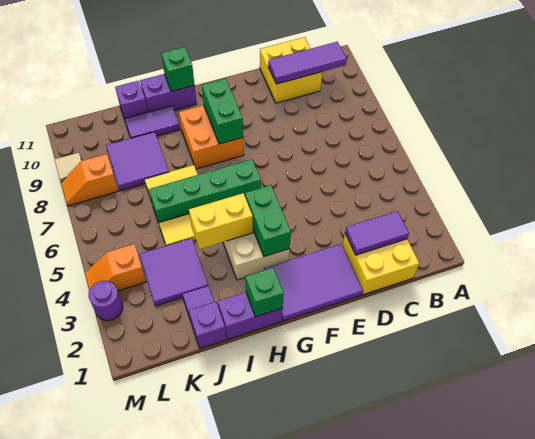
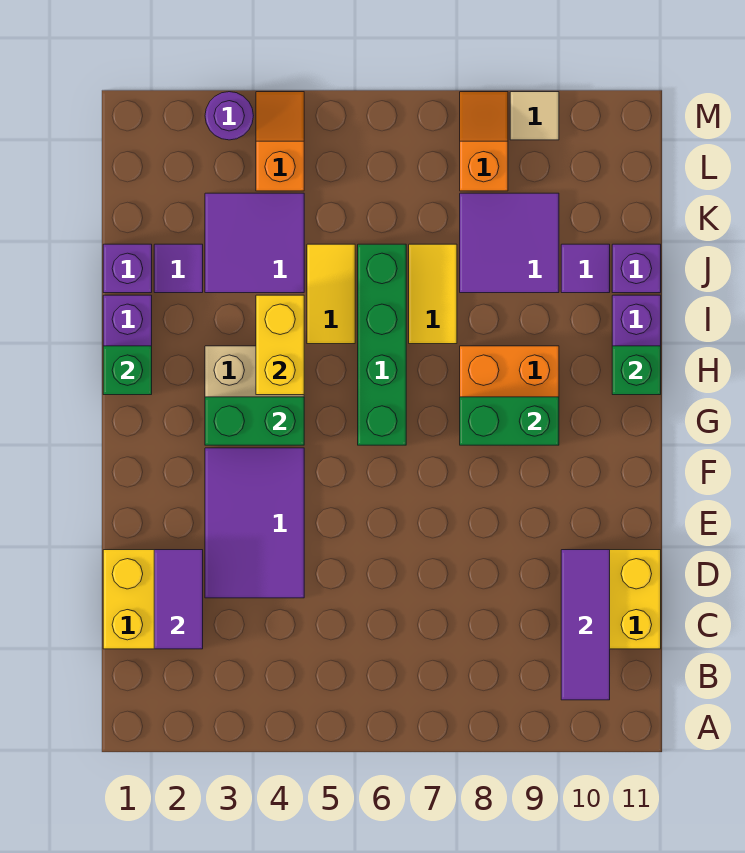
purple tile E1:G2 level 1 -> purple tile D3:F4 level 1
purple tile I10:J10 level 1 -> purple tile J10 level 1

